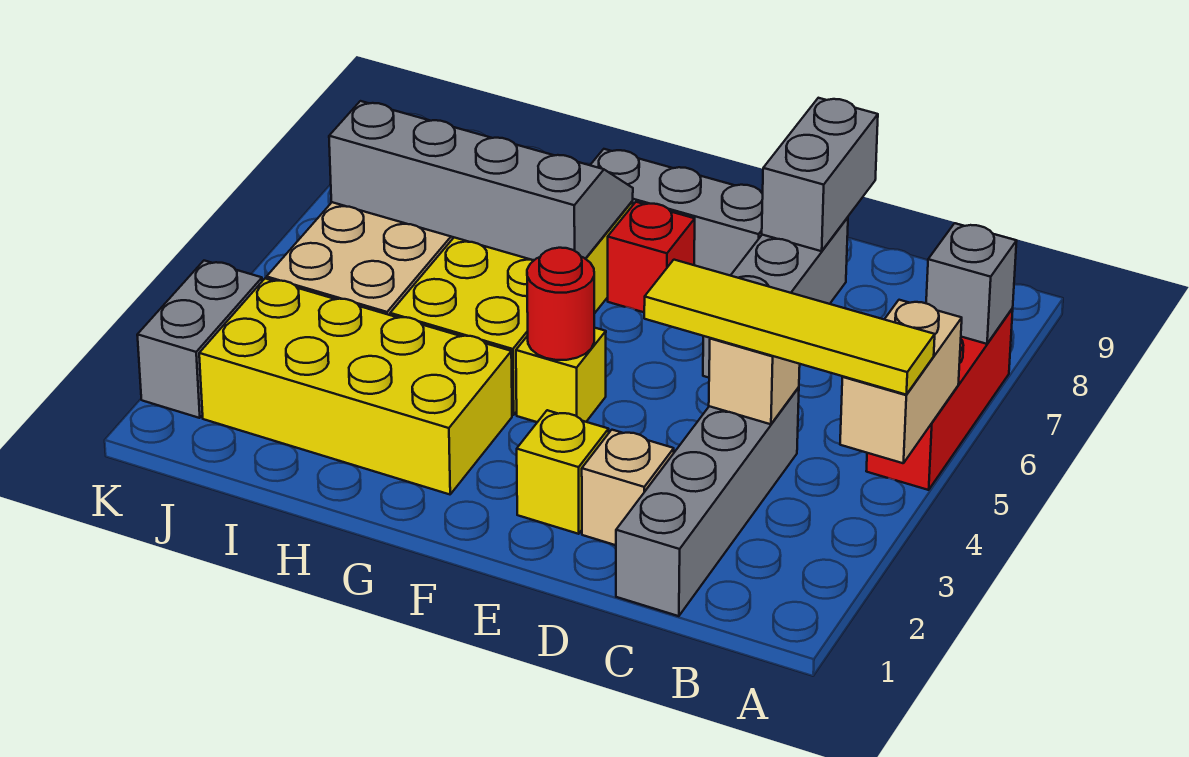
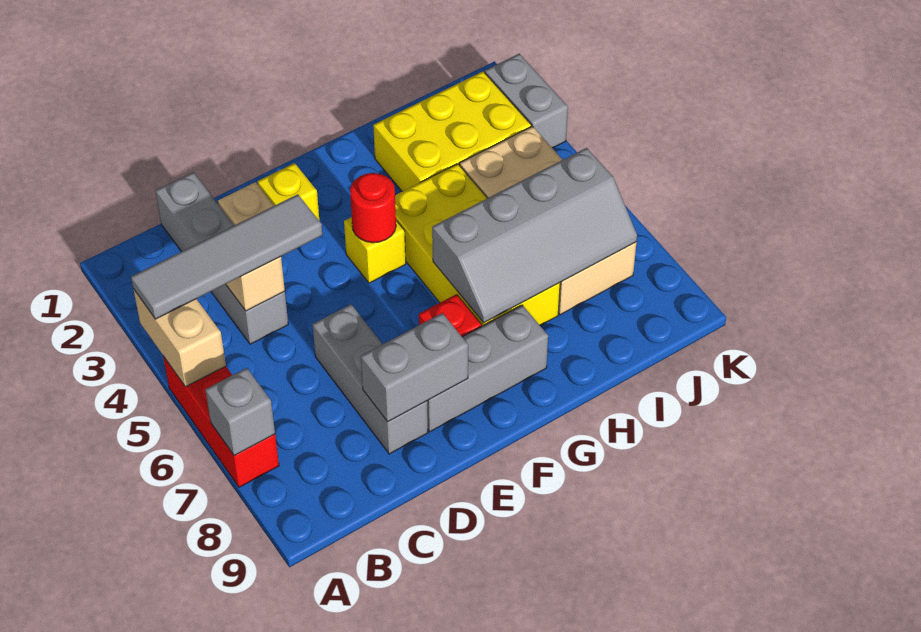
yellow tile A4:D4 level 3 -> grey tile A4:D4 level 3
grey brick D8:D9 level 2 -> grey brick D8:E8 level 2
yellow brick G2:J3 level 1 -> yellow brick H2:J3 level 1

